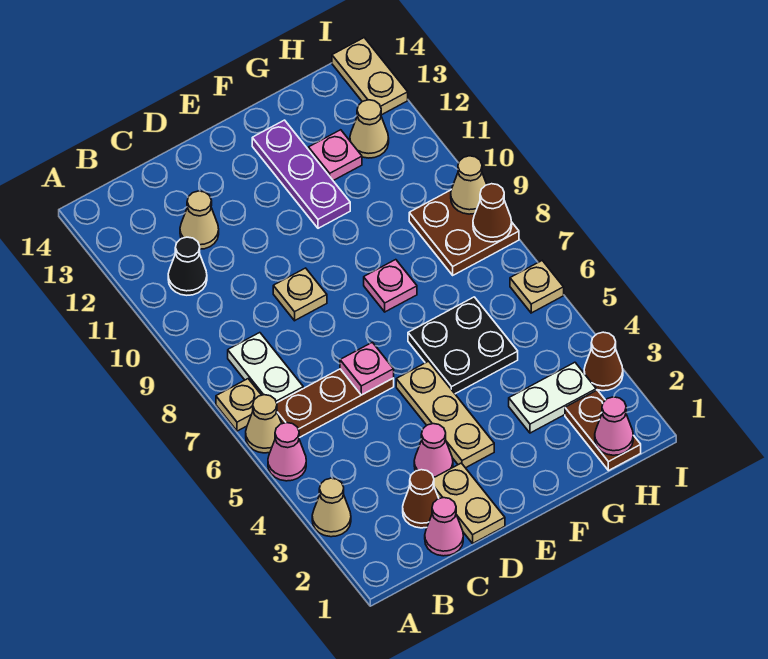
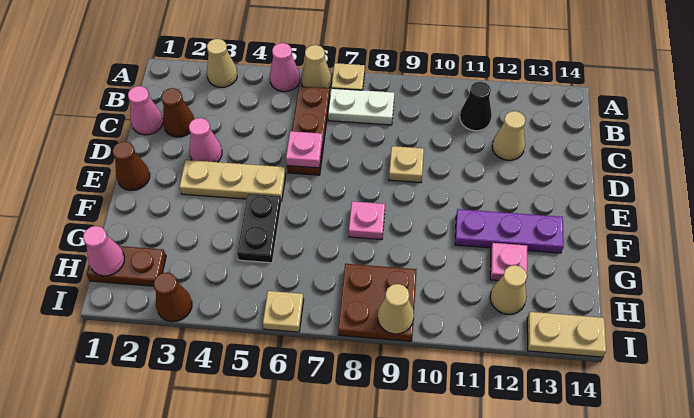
tan plate D1:D2 level 1 -> none
black plate F5:G6 level 1 -> black plate F5:G5 level 1
white plate G3:H3 level 1 -> none
brown cone I8 level 2 -> brown cone E1 level 1

